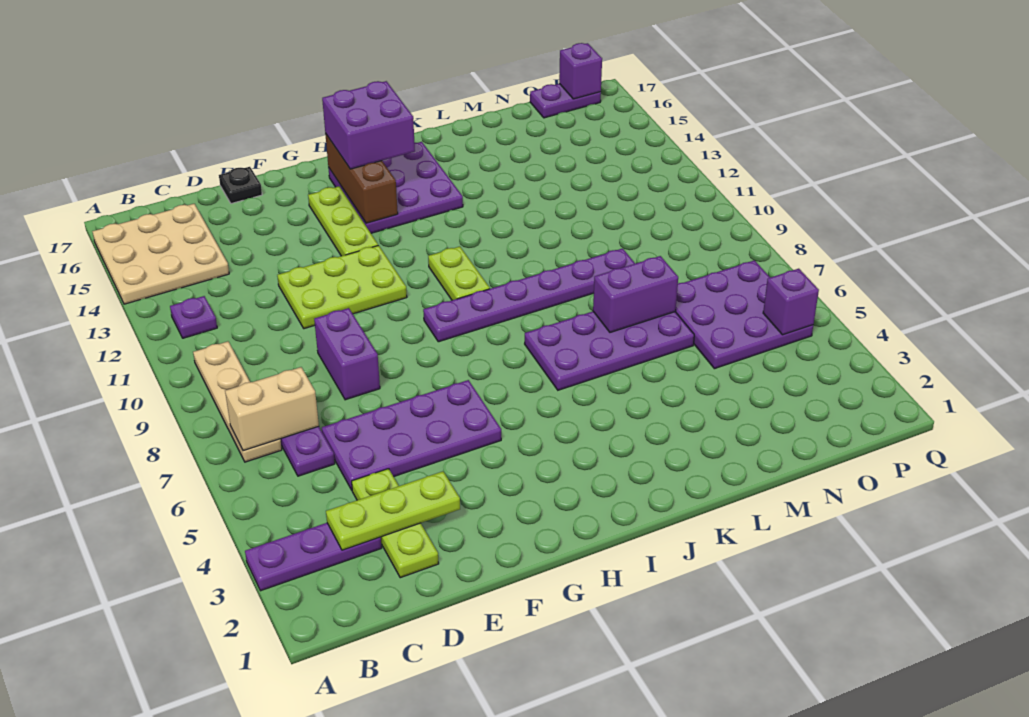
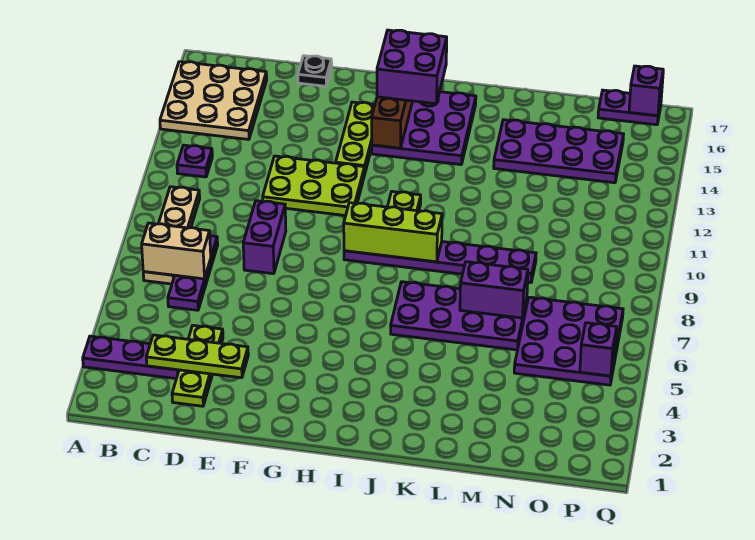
purple plate D5:G6 level 1 -> purple plate L14:O15 level 1
none -> lime brick H9:J9 level 2

